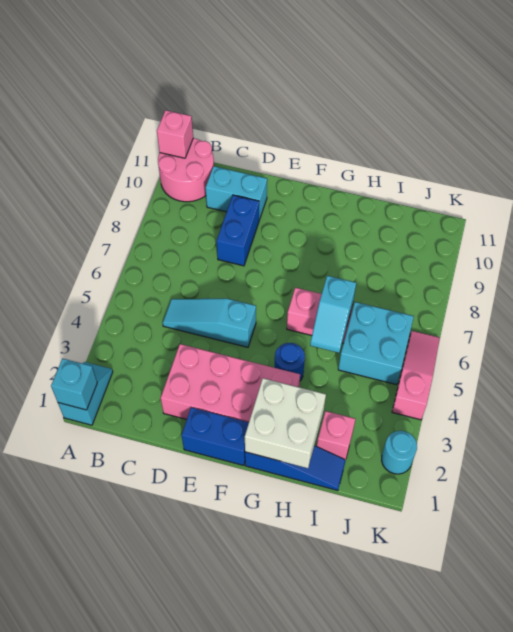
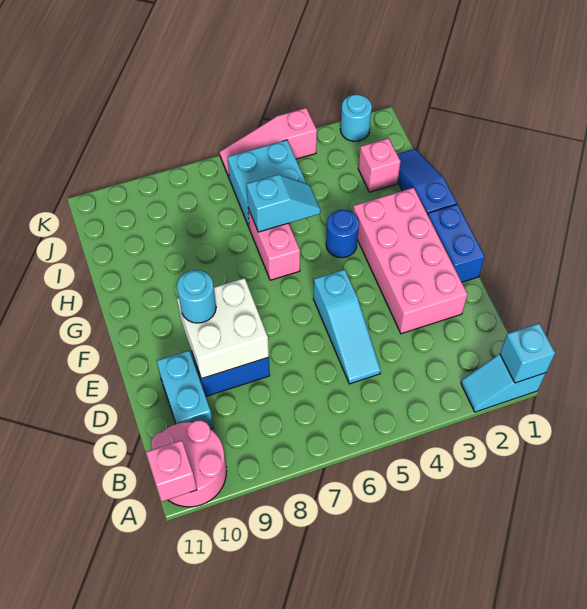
none -> cyan round brick E9 level 3
white brick G1:H2 level 2 -> white brick D8:E9 level 2

